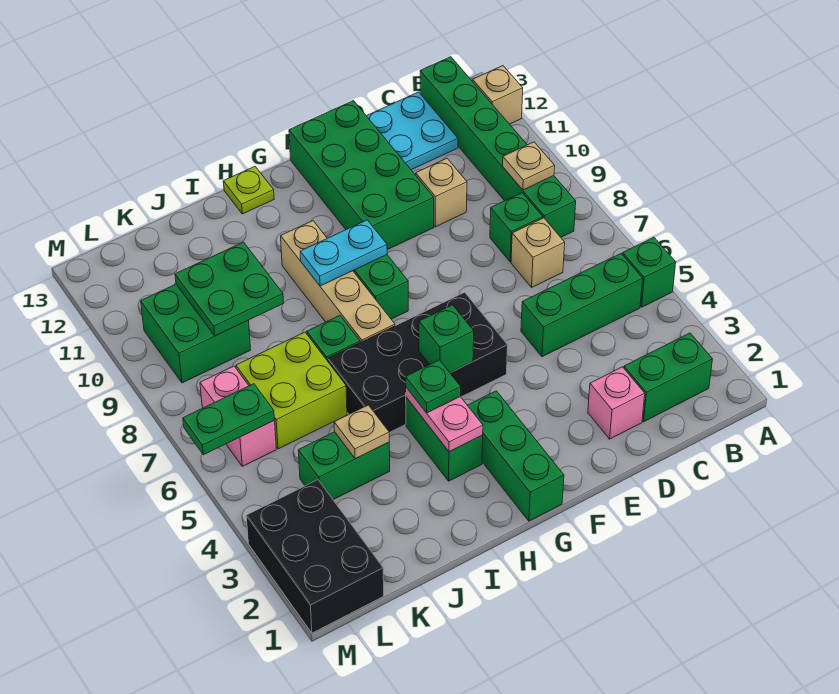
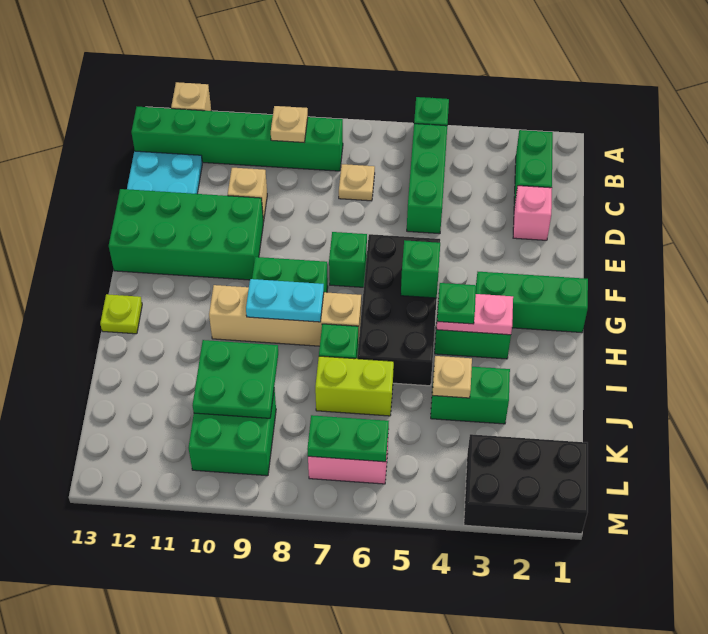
tan brick C7 level 1 -> tan plate C7 level 1
green brick C8 level 1 -> green brick F7 level 1
cyan plate G9:H9 level 2 -> cyan plate H8:H9 level 2
green brick J4:K4 level 1 -> green brick J3:J4 level 1
lime brick J6:K7 level 1 -> lime brick J6:J7 level 1
green plate L6:M6 level 2 -> green plate L6:L7 level 2

